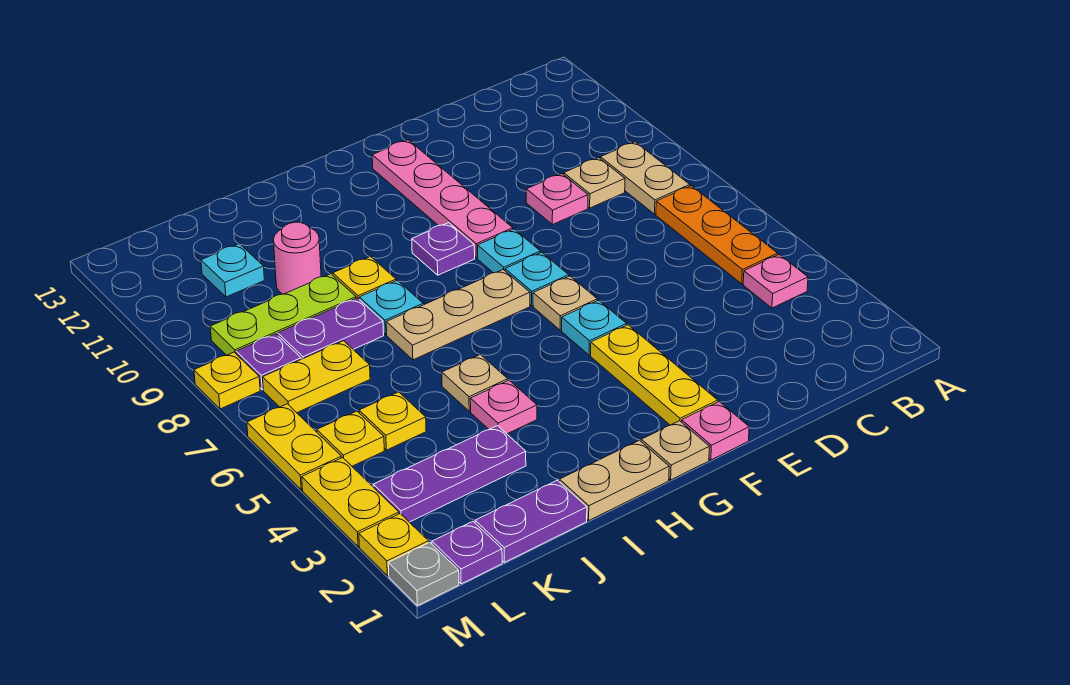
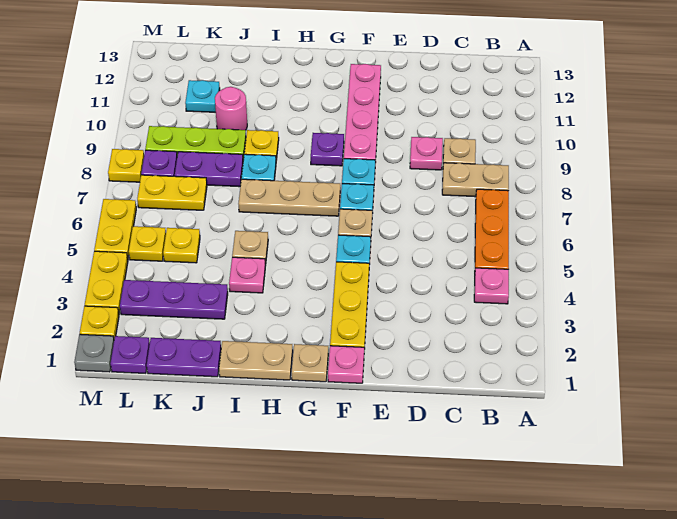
tan plate B8:B9 level 1 -> tan plate B8:C8 level 1

